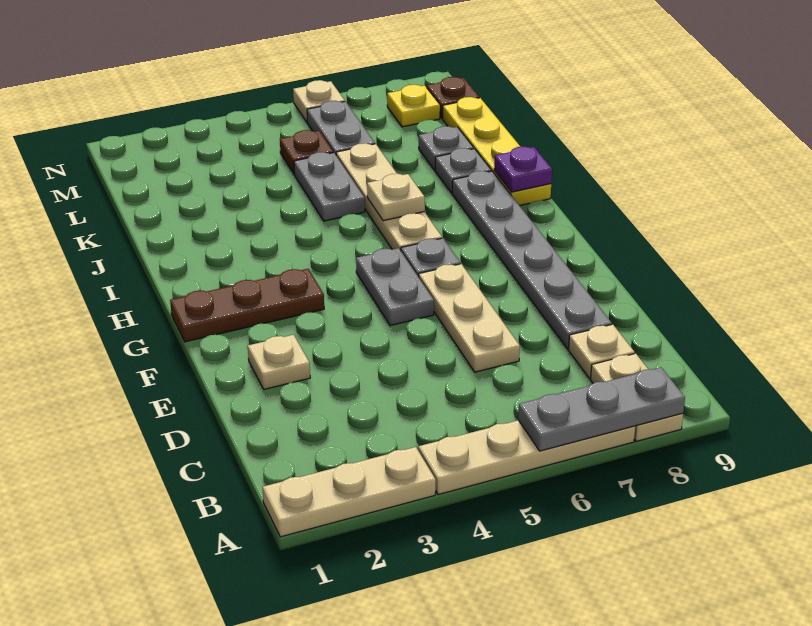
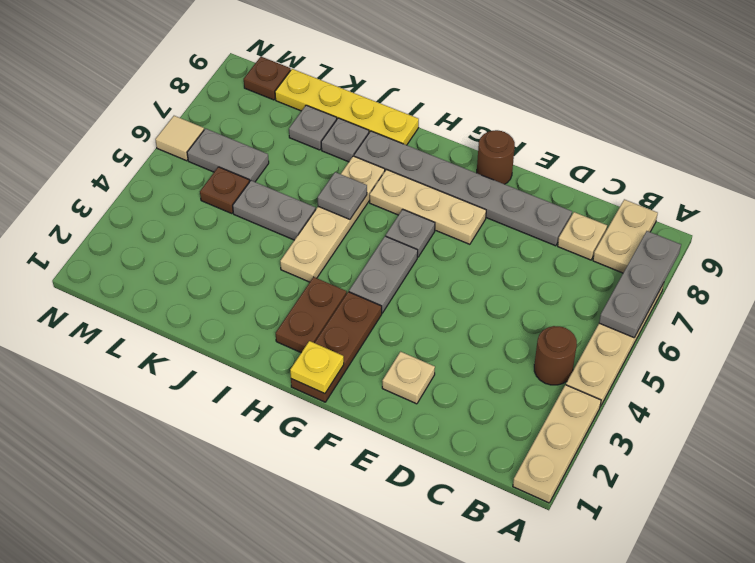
tan plate A8:B8 level 1 -> tan plate B8:B9 level 1
none -> brown round brick B4 level 1
tan plate D6:F6 level 1 -> tan plate F7:H7 level 1
grey plate F5:G5 level 1 -> grey plate G4:G5 level 1
none -> brown round brick F9 level 1
none -> brown plate H2:H3 level 1
tan plate H6:K6 level 1 -> tan plate I4:I7 level 1
tan plate I6 level 2 -> grey plate I6 level 2
purple plate I9 level 2 -> none
yellow plate M8 level 1 -> yellow plate G1 level 2
tan plate N6 level 1 -> tan tile N6 level 1

